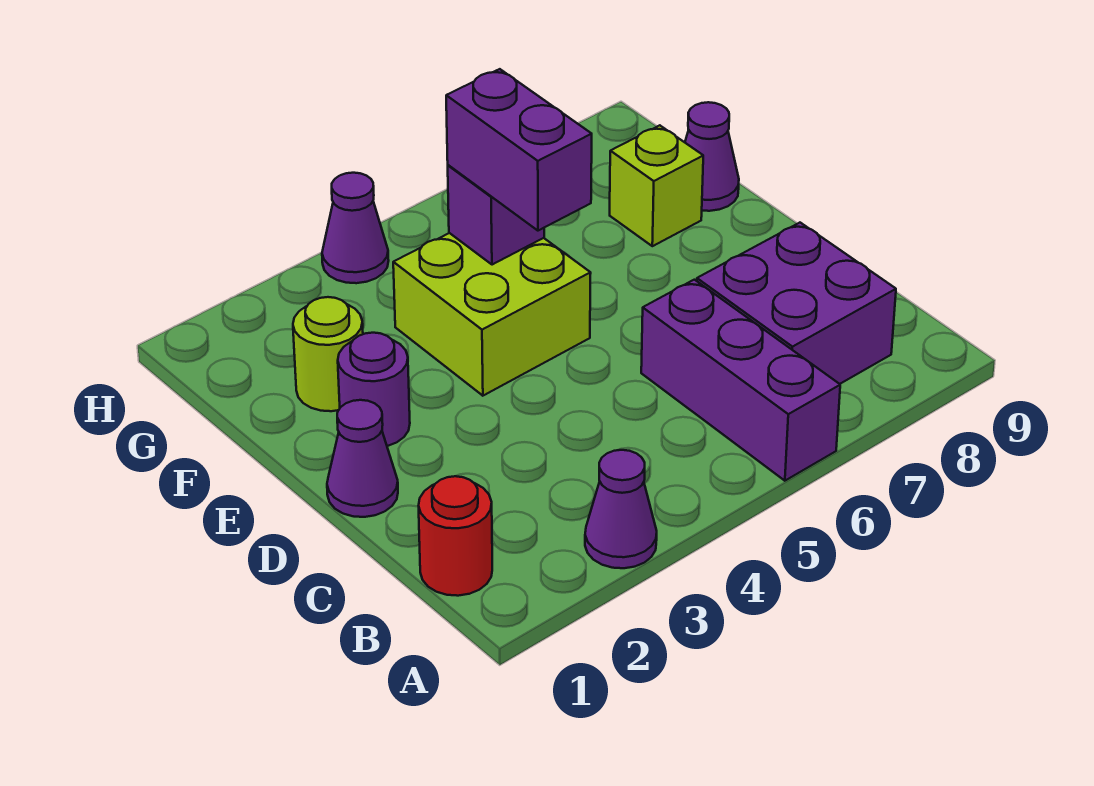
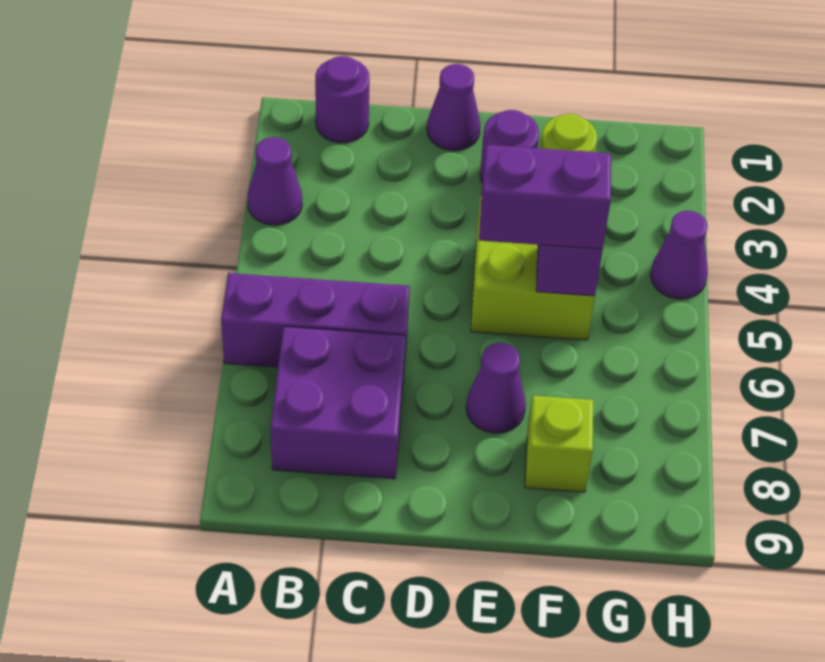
red round brick B1 level 1 -> purple round brick B1 level 1
purple cone F9 level 1 -> purple cone E7 level 1

